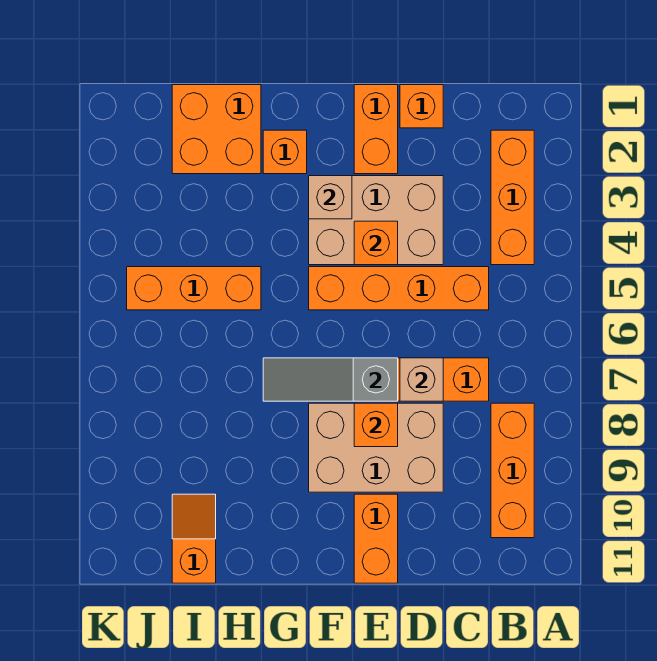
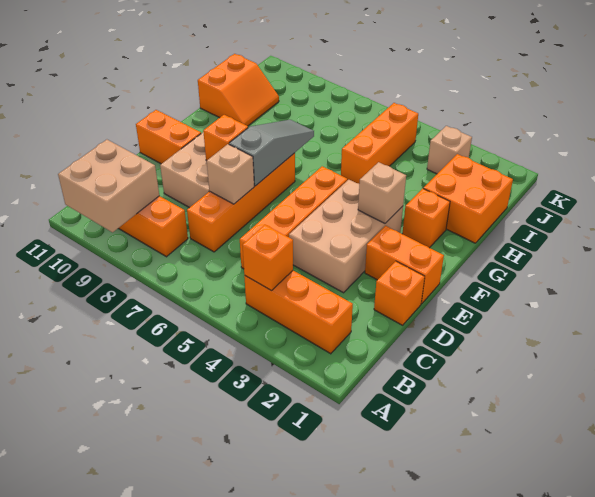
none -> tan brick A9:B10 level 2
orange brick E4 level 2 -> orange brick B4 level 2
orange slope I10:I11 level 1 top 11 -> orange slope H10:I11 level 1 top 11
none -> tan brick J3 level 1

